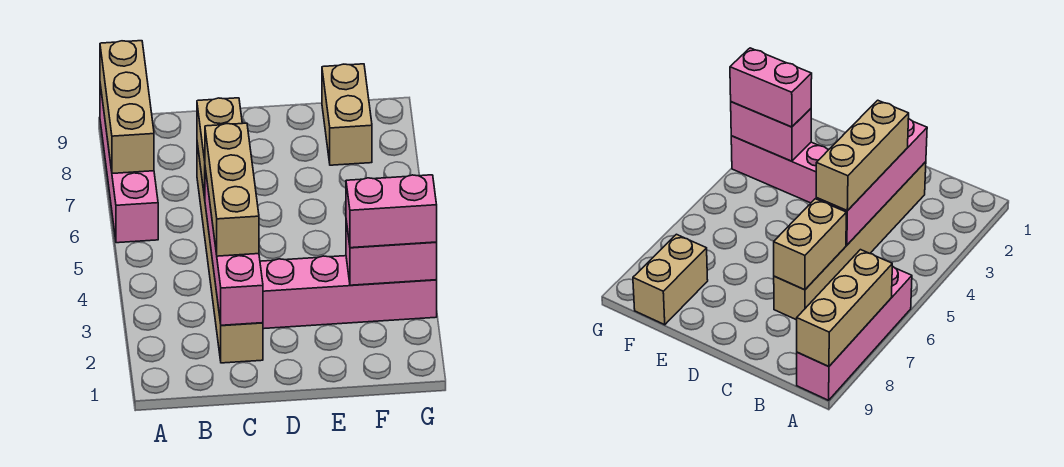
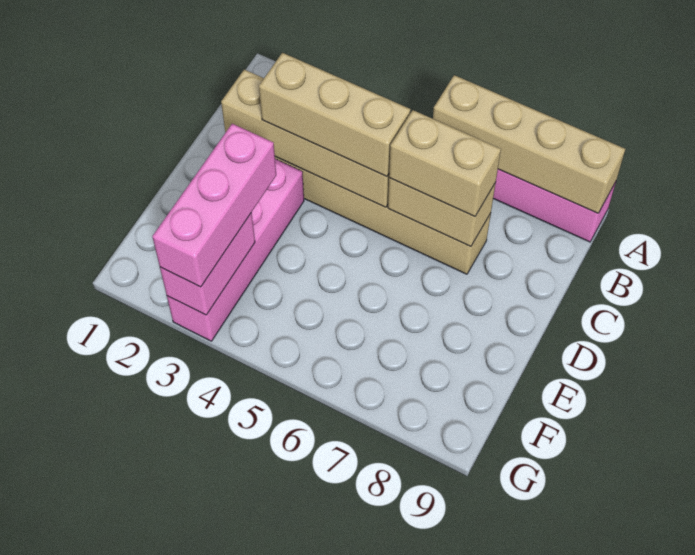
tan brick A7:A9 level 2 -> tan brick A6:A9 level 2
pink brick C2:C5 level 2 -> tan brick C2:C5 level 2
pink brick F3:G3 level 3 -> pink brick E3:G3 level 3
tan brick F8:F9 level 1 -> tan brick C6:C7 level 3

